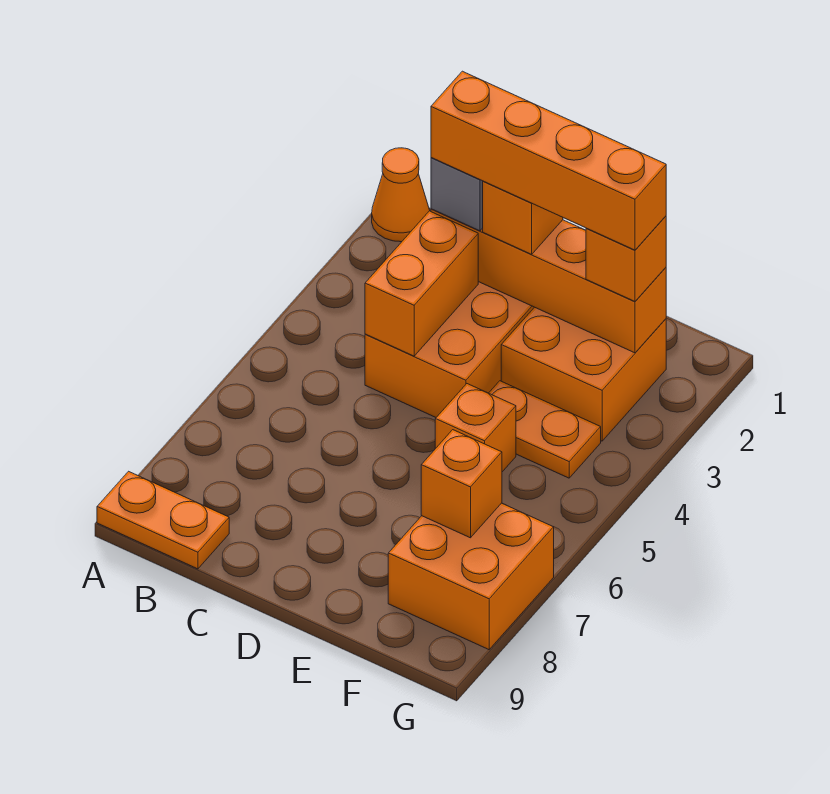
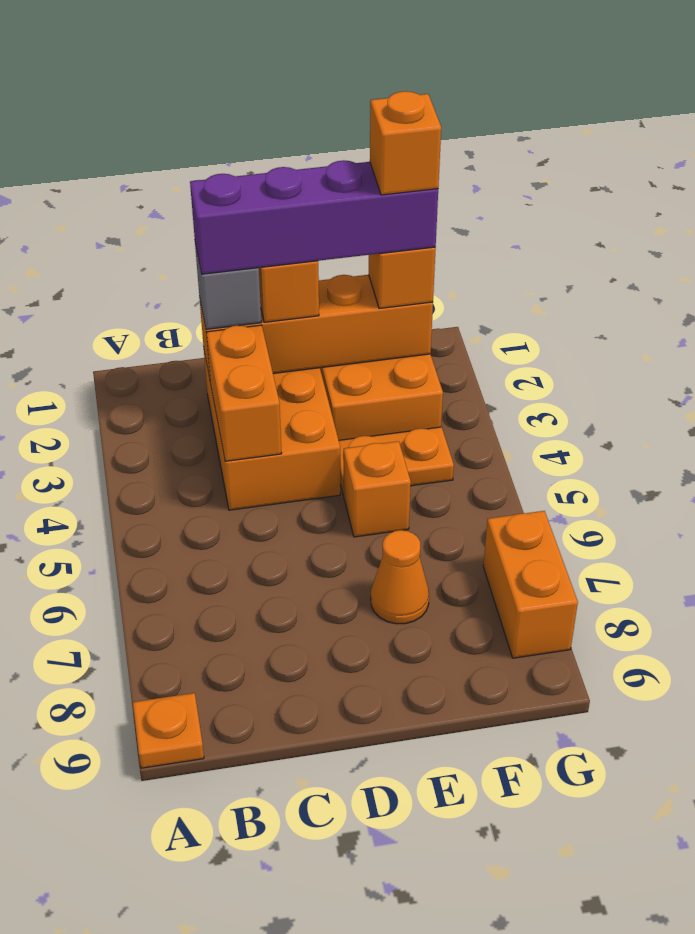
orange cone A1 level 1 -> orange cone E7 level 1
orange plate A9:B9 level 1 -> orange plate A9 level 1
orange brick C2:F2 level 4 -> purple brick C2:F2 level 4
orange brick F7:G8 level 1 -> orange brick G7:G8 level 1
orange brick F7 level 2 -> orange brick F2 level 5

